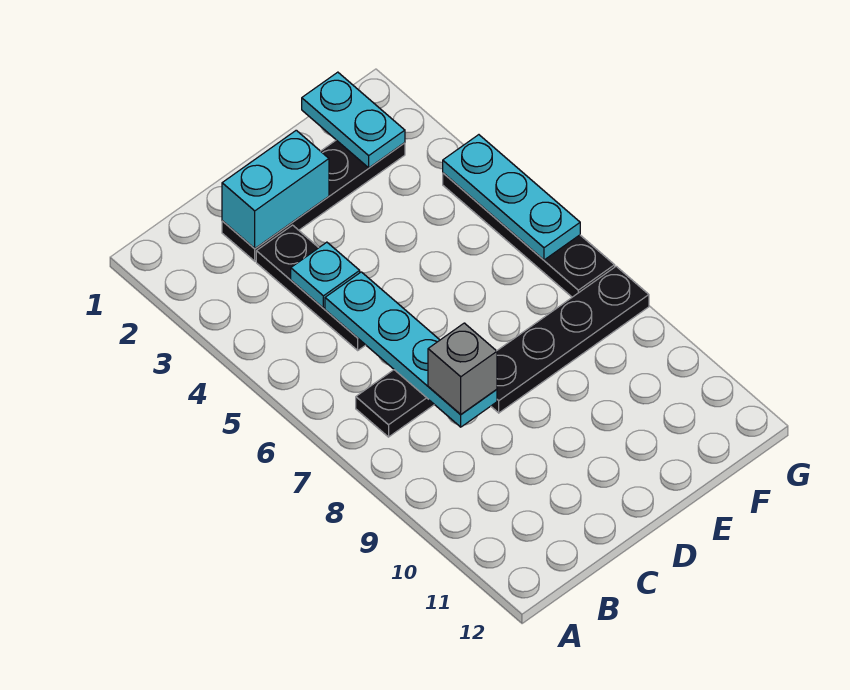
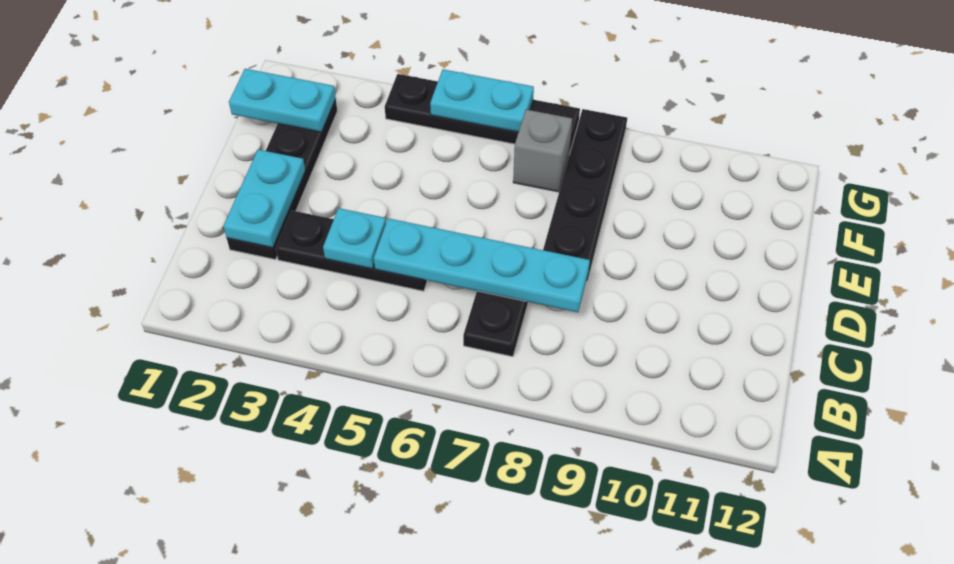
cyan brick C2:D2 level 2 -> cyan plate C2:D2 level 2
grey brick C8 level 3 -> grey brick F7 level 1
cyan plate G4:G6 level 2 -> cyan plate G5:G6 level 2

